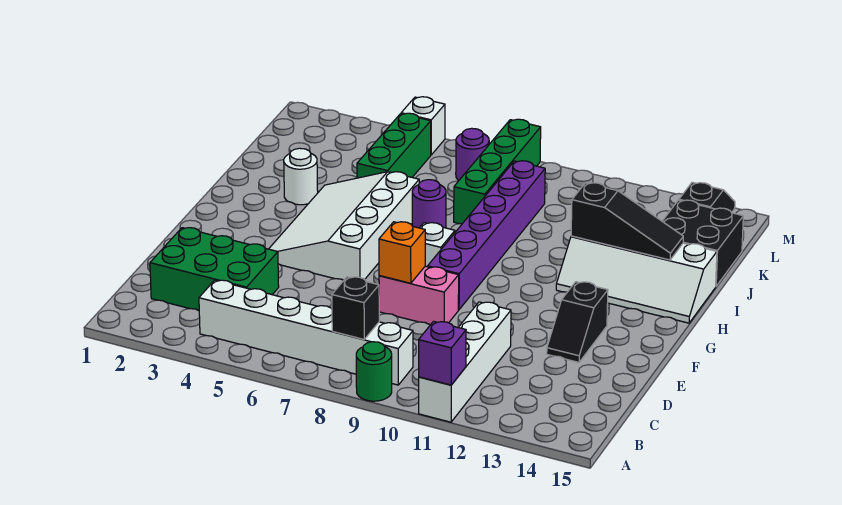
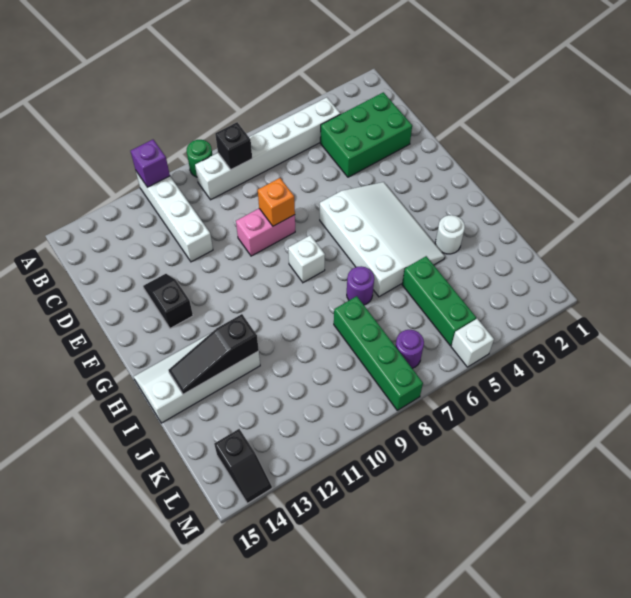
purple brick F9:K9 level 1 -> none
black brick J14:K15 level 1 -> none

